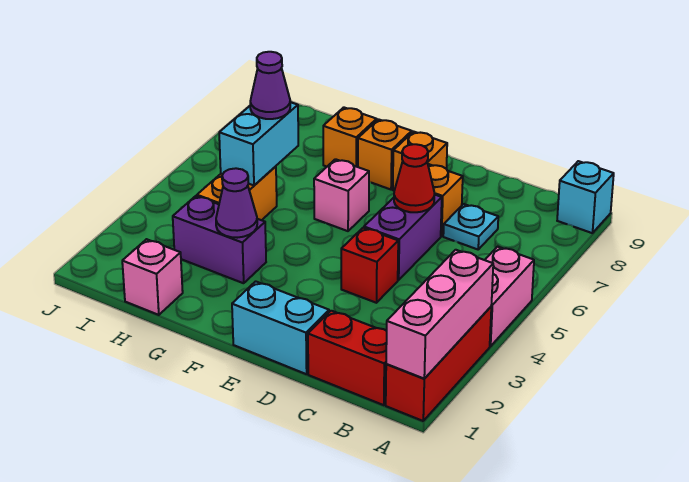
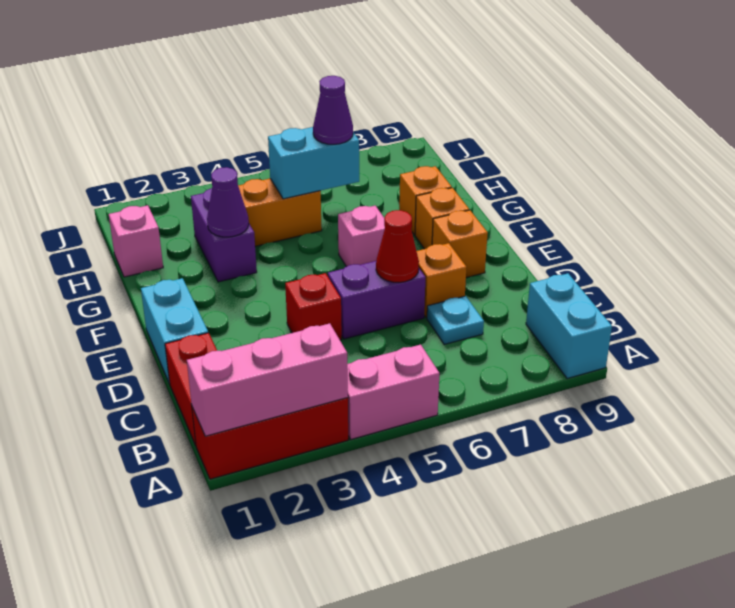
cyan brick A9 level 1 -> cyan brick A9:B9 level 1

